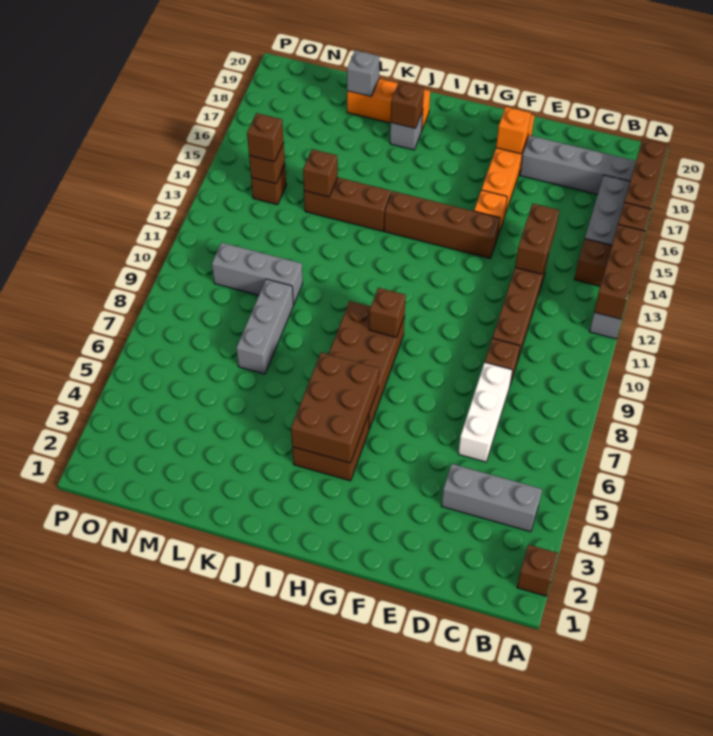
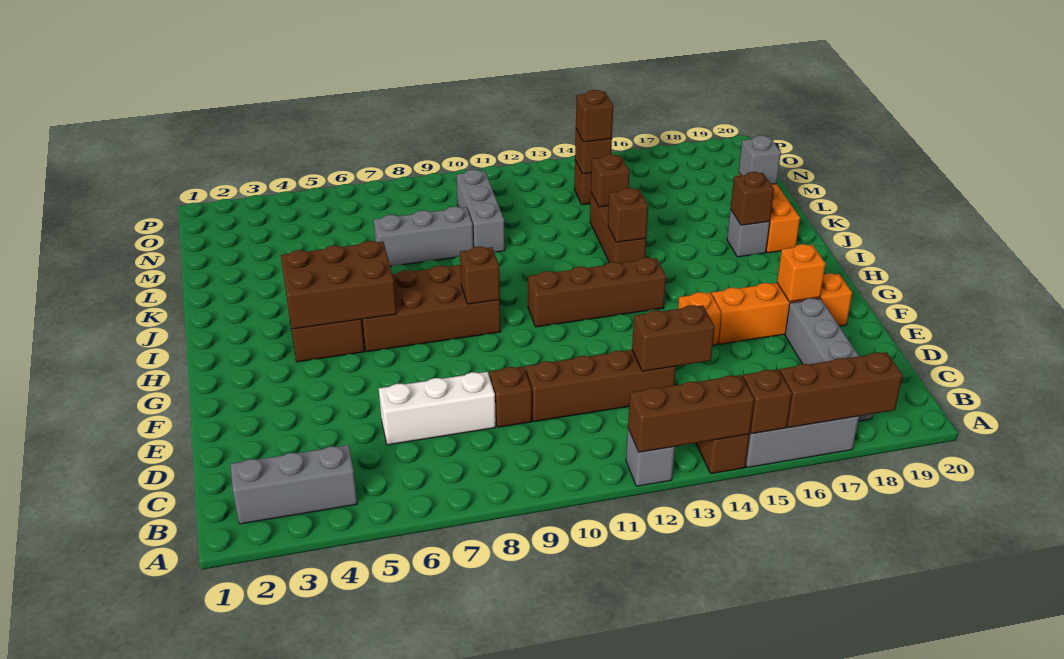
brown brick A2 level 1 -> brown brick J14 level 2
grey brick B4:D4 level 1 -> grey brick B2:B4 level 1
brown brick F14:I14 level 1 -> brown brick H11:H14 level 1

